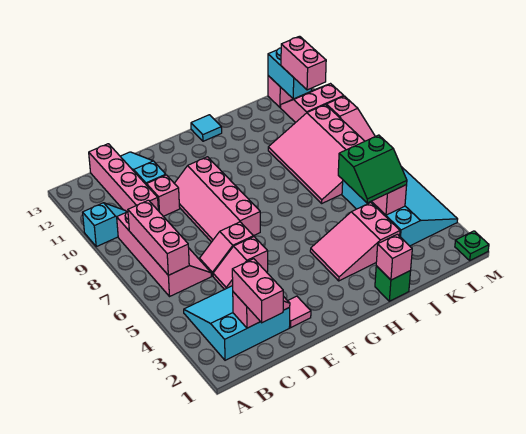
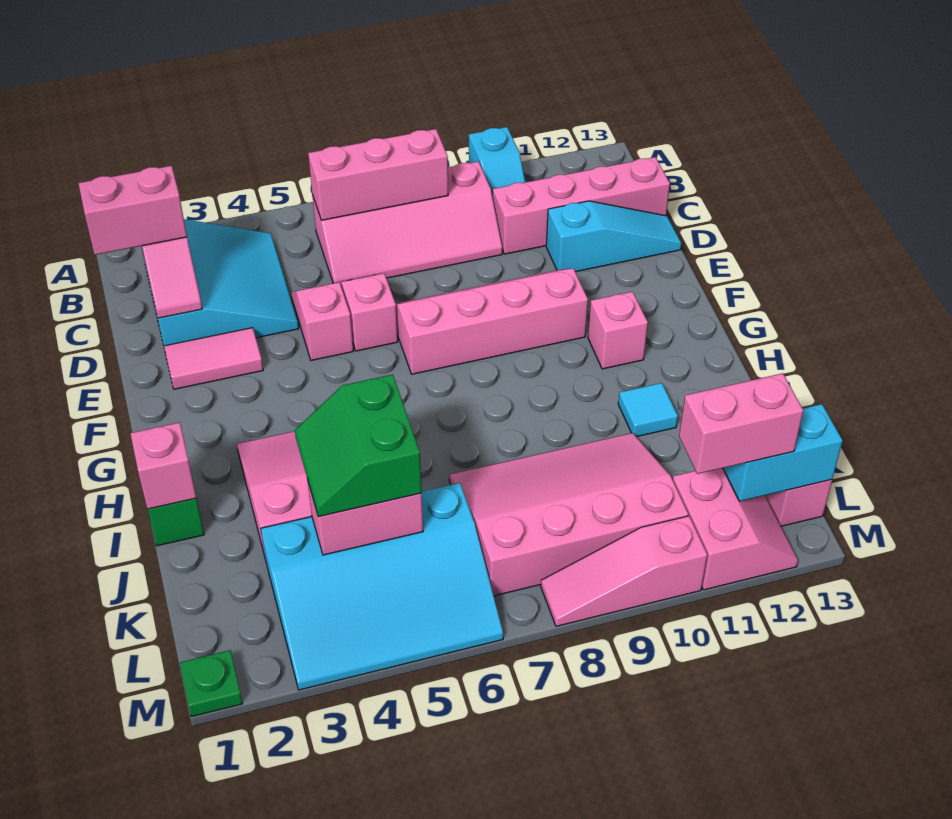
pink brick D10 level 1 -> pink brick G11 level 1
pink tile E2 level 1 -> pink tile E2:E3 level 1
cyan tile H13 level 1 -> cyan tile I11 level 1

